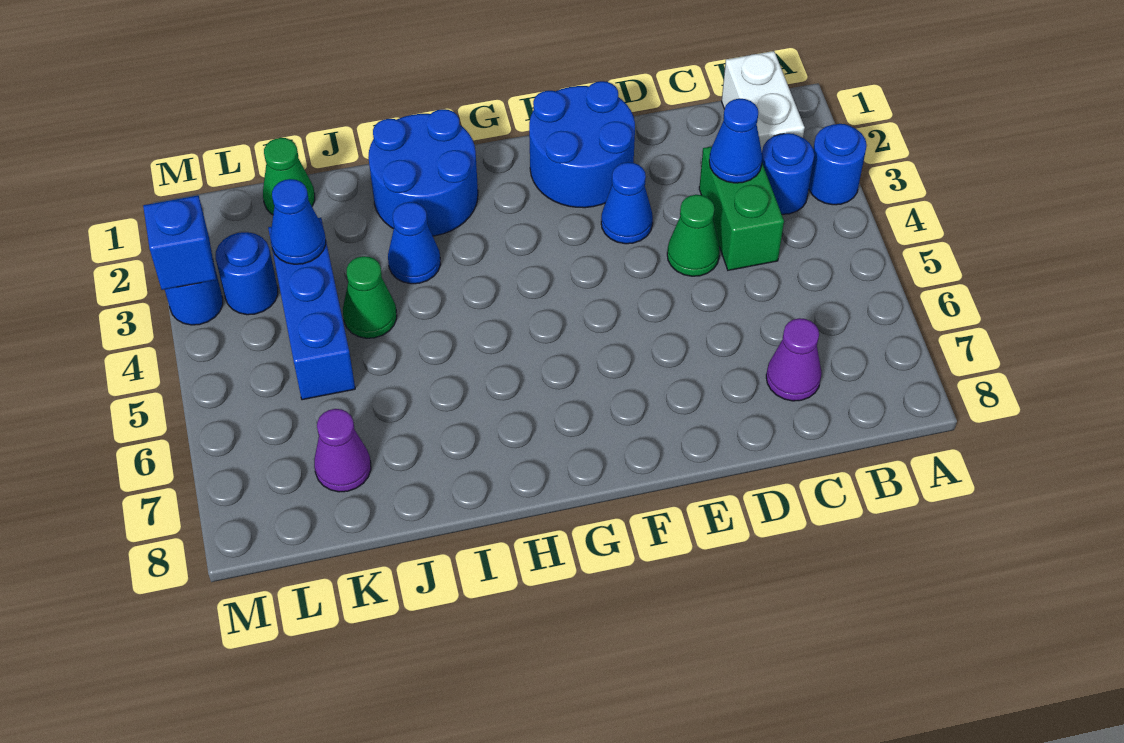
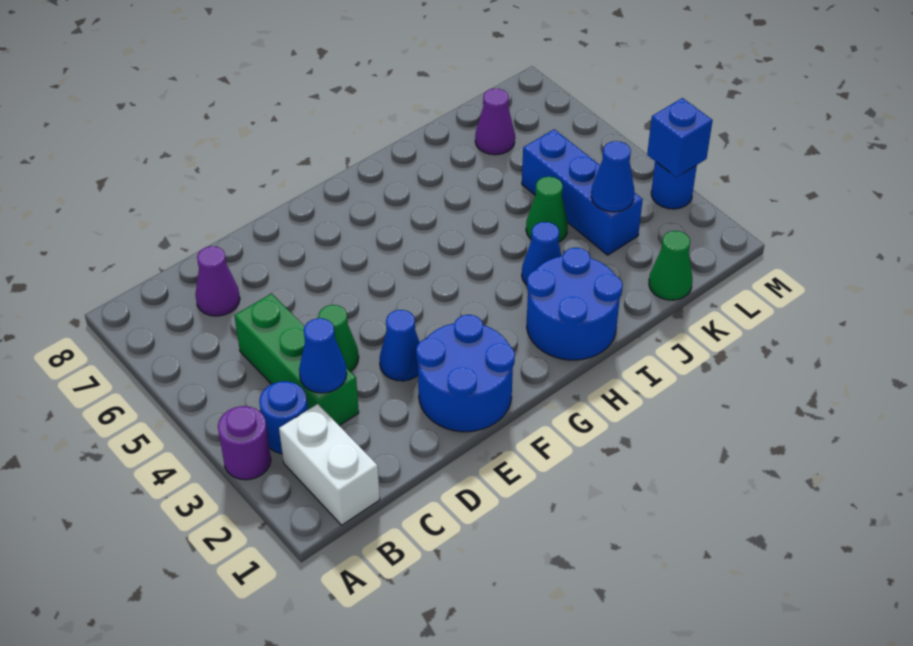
blue round brick A3 level 1 -> purple round brick A3 level 1
green brick C3:C4 level 1 -> green brick C3:C5 level 1
blue round brick L3 level 1 -> none

